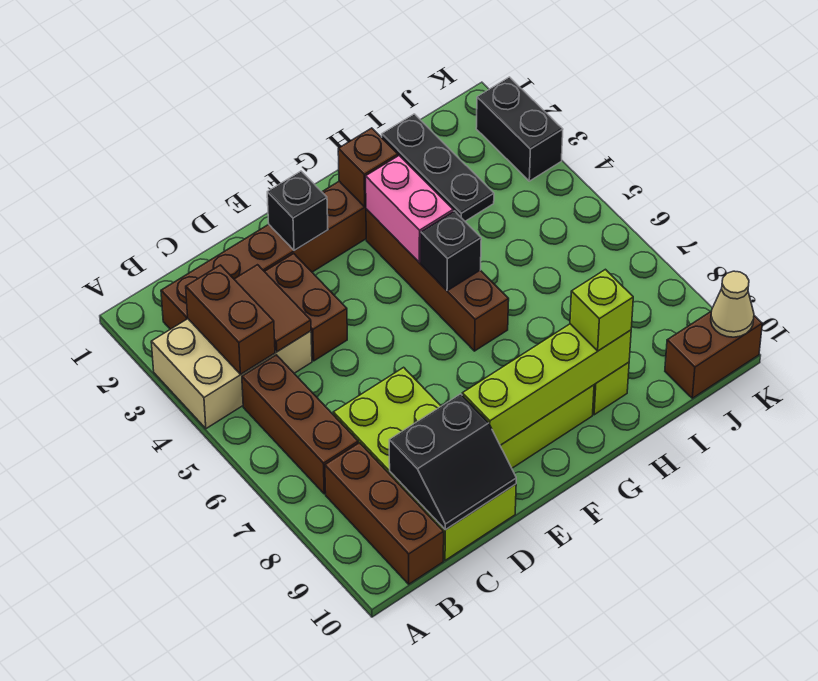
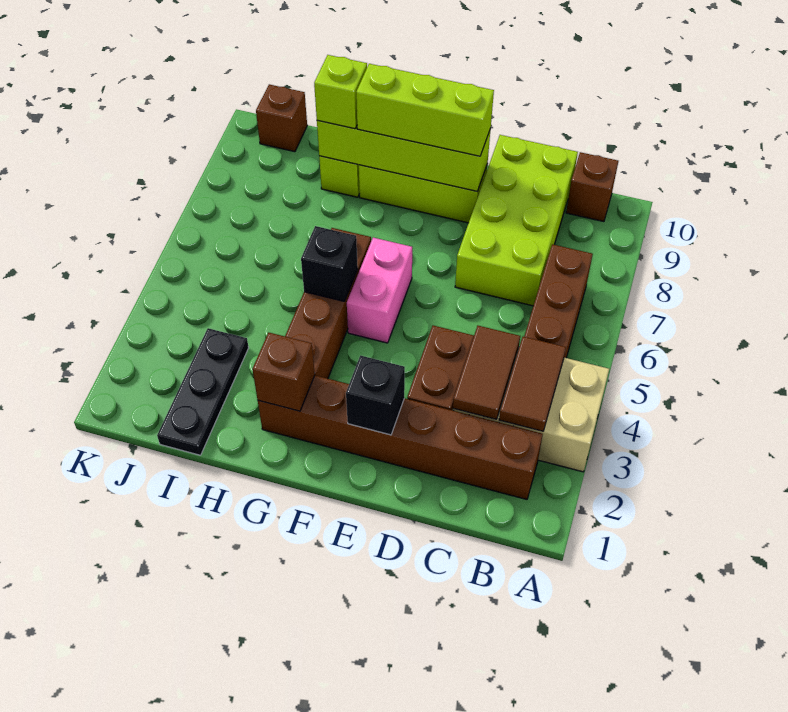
brown brick B3:B4 level 2 -> brown tile B3:B4 level 2
brown brick B8:B10 level 1 -> brown brick B10 level 1
black slope C9:D10 level 2 top 9 -> none
none -> lime brick E9:G9 level 3
pink brick G3:G4 level 2 -> pink brick F5:F6 level 1
brown brick J10:K10 level 1 -> brown brick J10 level 1
black brick K2:K3 level 1 -> none
tan cone K10 level 2 -> none

